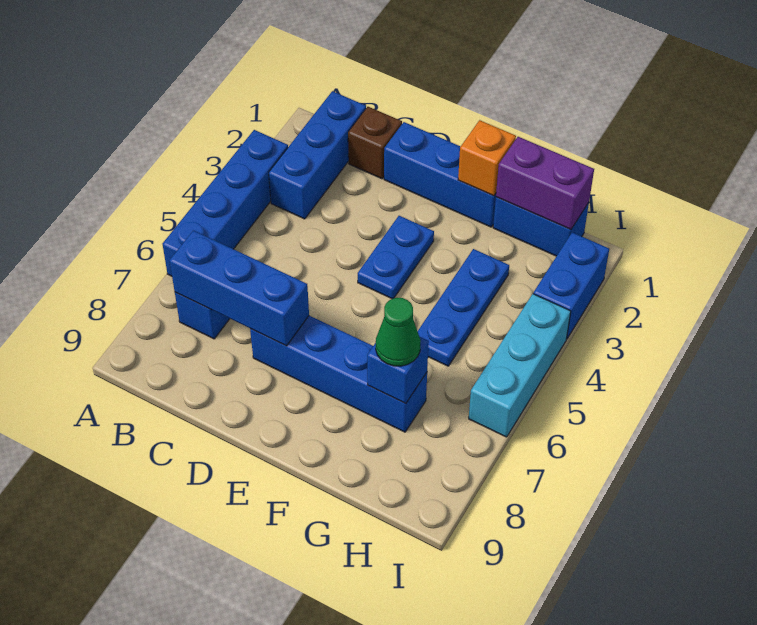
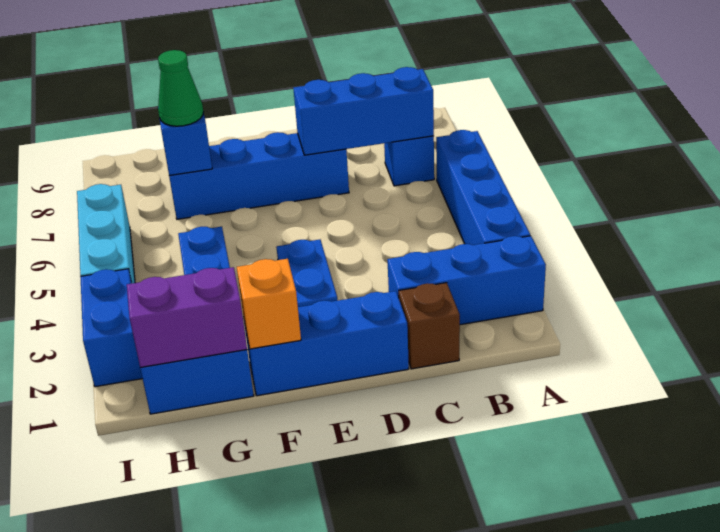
blue brick B1:B3 level 1 -> blue brick A2:C2 level 1

